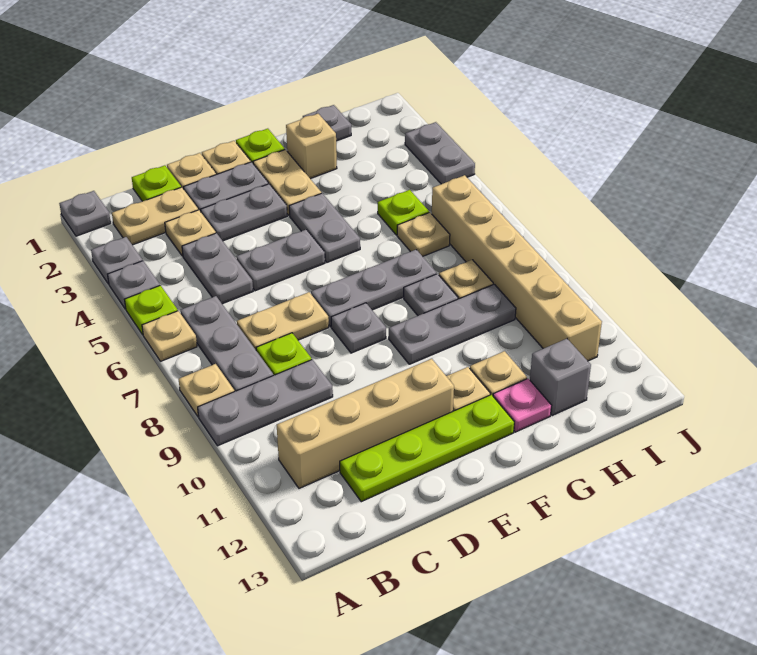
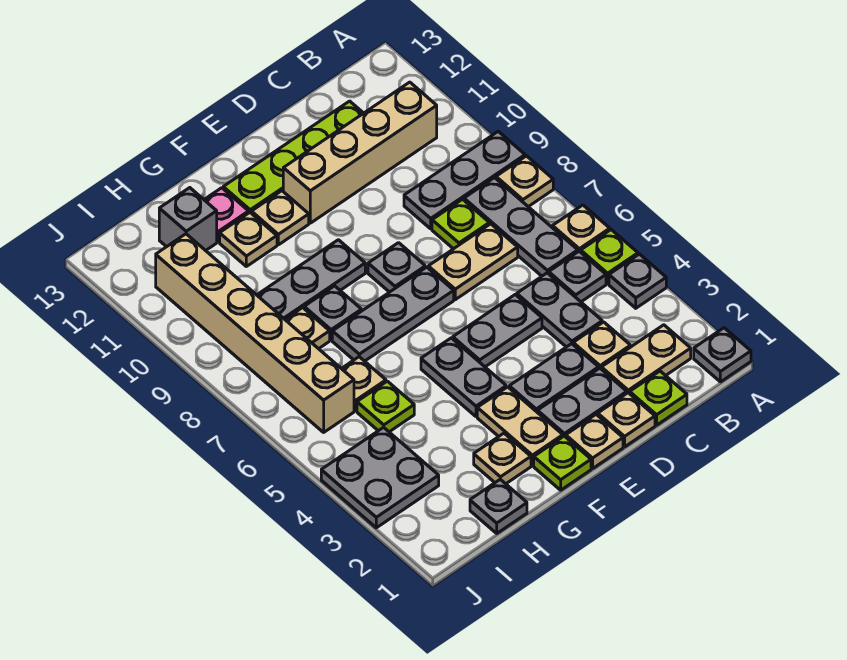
grey plate A3 level 1 -> grey plate B5 level 1
tan brick G2 level 1 -> tan plate G2 level 1
grey plate J3:J4 level 1 -> grey plate I3:J4 level 1

